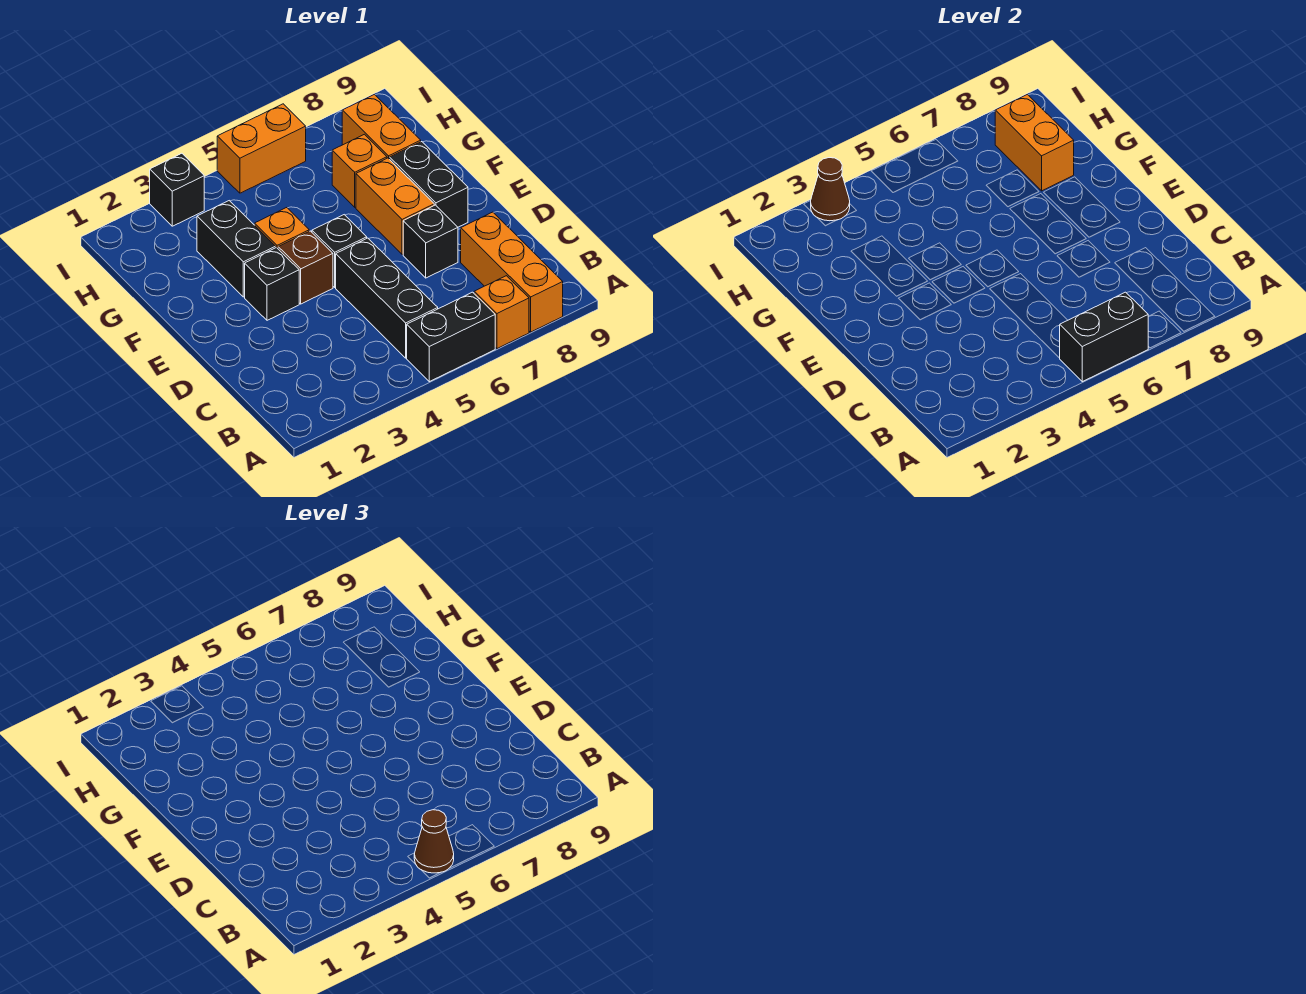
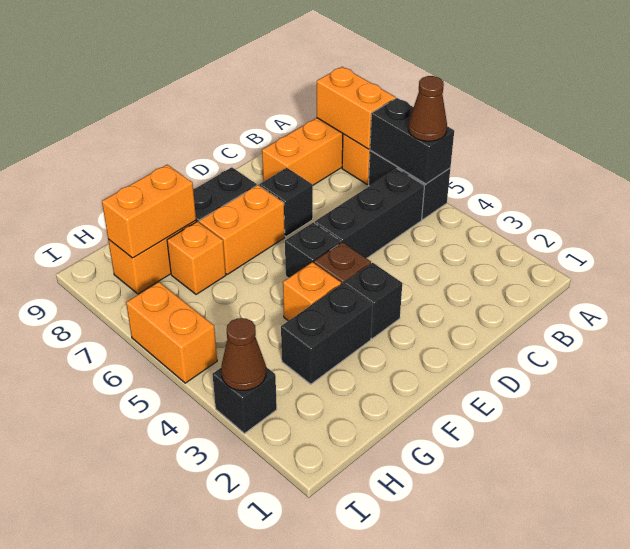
none -> orange brick A7:A8 level 2

